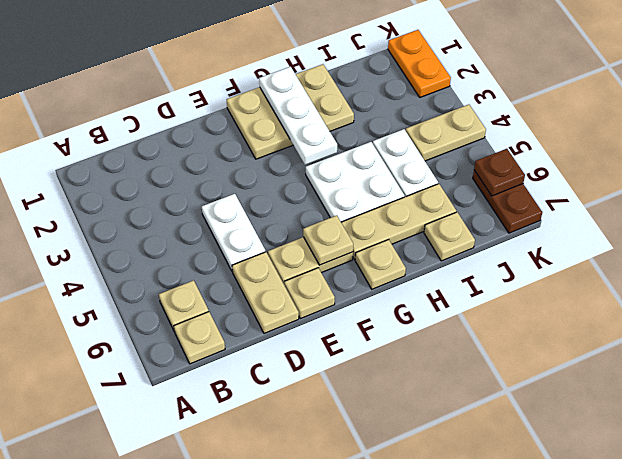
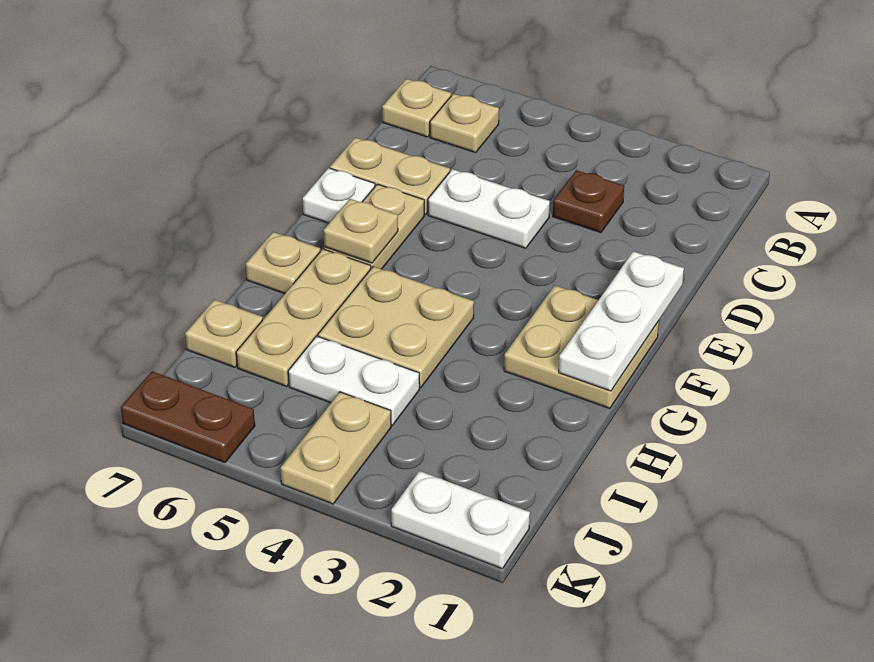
tan plate E7 level 1 -> white plate E7 level 1
tan plate F1:H2 level 1 -> tan plate F1:G2 level 1
white plate G1:G3 level 2 -> white plate E1:G1 level 2
white plate G4:H5 level 1 -> tan plate G4:H5 level 1
orange plate K1:K2 level 1 -> white plate K1:K2 level 1
brown plate K6 level 2 -> brown plate C3 level 1

